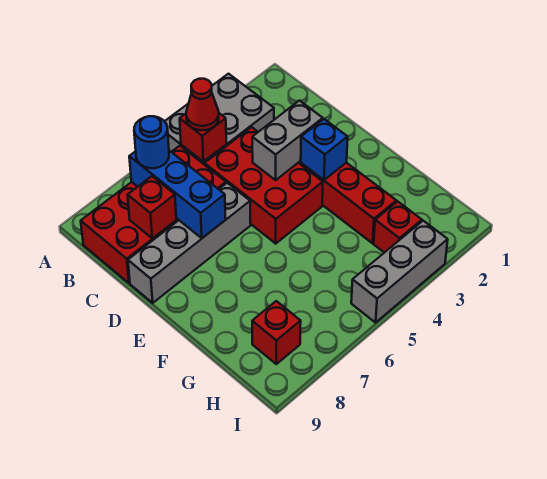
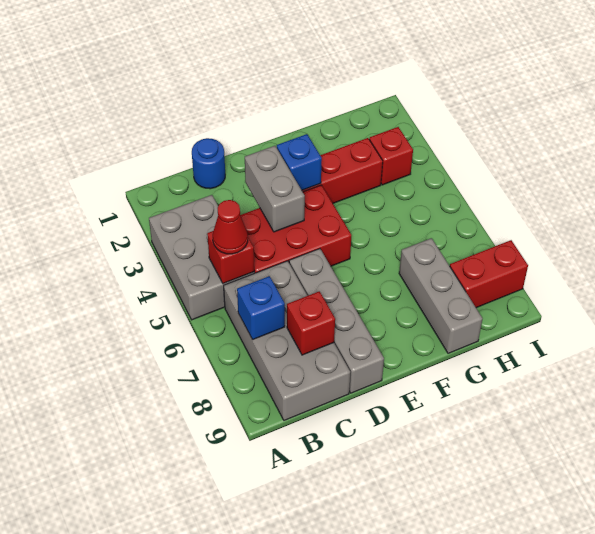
red brick B6:C9 level 1 -> grey brick B6:C9 level 1
blue brick B7:D7 level 2 -> blue brick B7 level 2
blue round brick B7 level 3 -> blue round brick C1 level 1
red brick H8 level 1 -> red brick H8:I8 level 1
grey brick I3:I5 level 1 -> grey brick G7:G9 level 1

